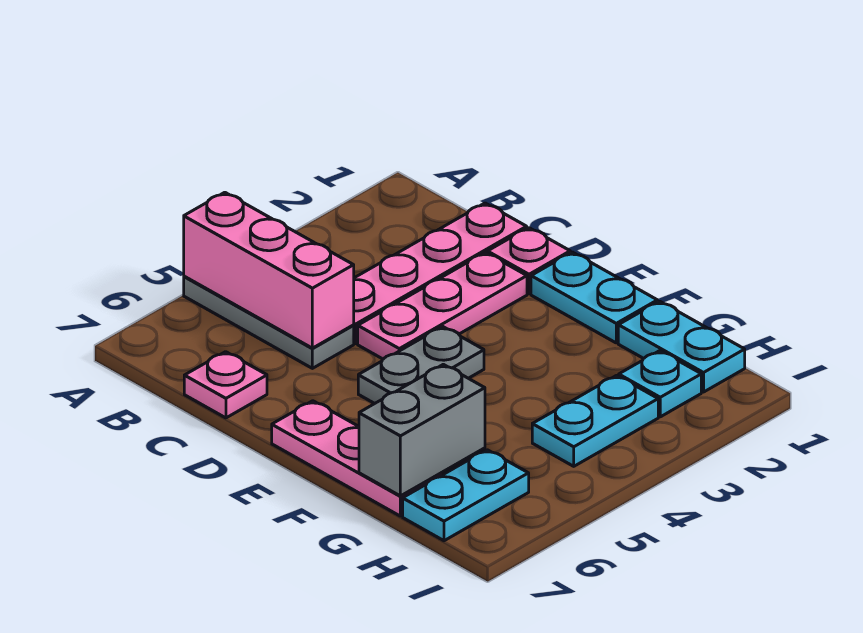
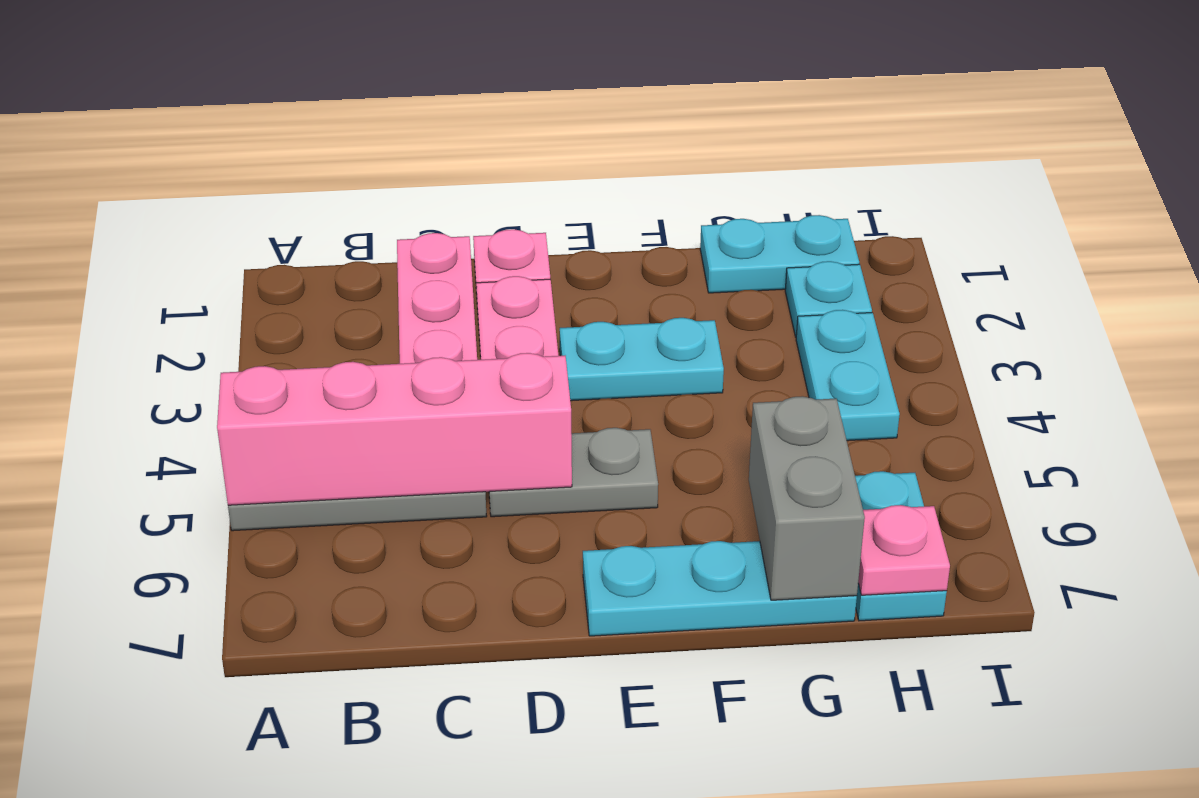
pink brick A5:C5 level 2 -> pink brick A5:D5 level 2
pink plate C7 level 1 -> pink plate H7 level 2
cyan plate E1:F1 level 1 -> cyan plate E3:F3 level 1
grey plate E4:E5 level 1 -> grey plate D5:E5 level 1
pink plate E7:G7 level 1 -> cyan plate E7:G7 level 1

